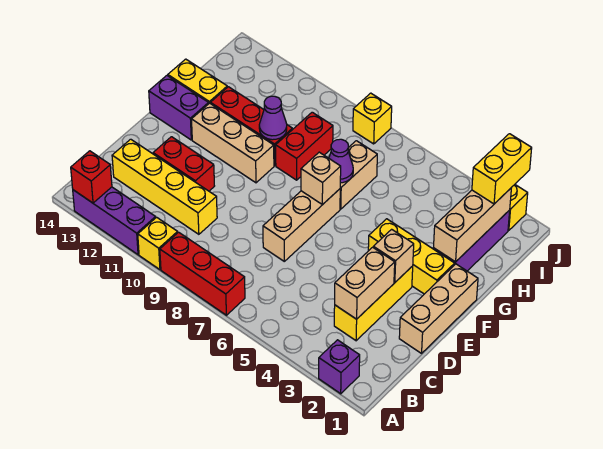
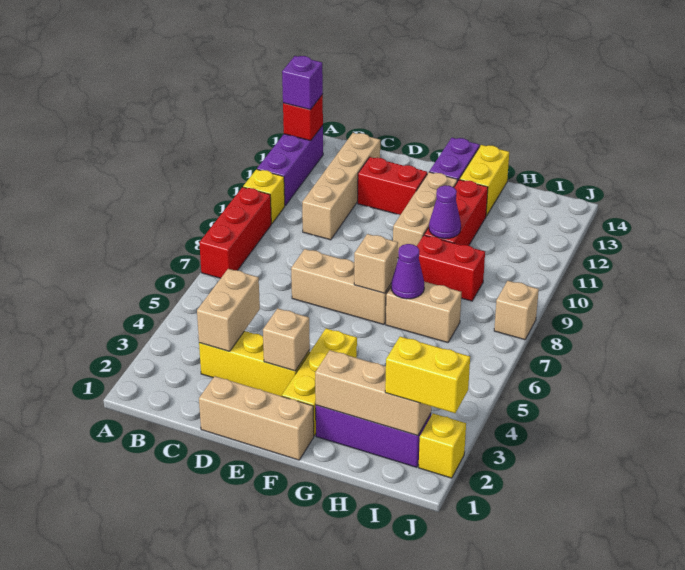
purple brick A2 level 1 -> purple brick A13 level 3
tan brick C3:D3 level 2 -> tan brick C3:C4 level 2
yellow brick C10:C13 level 1 -> tan brick C10:C13 level 1
red brick D11:D12 level 1 -> red brick D12:E12 level 1
yellow brick J8 level 1 -> tan brick J8 level 1

